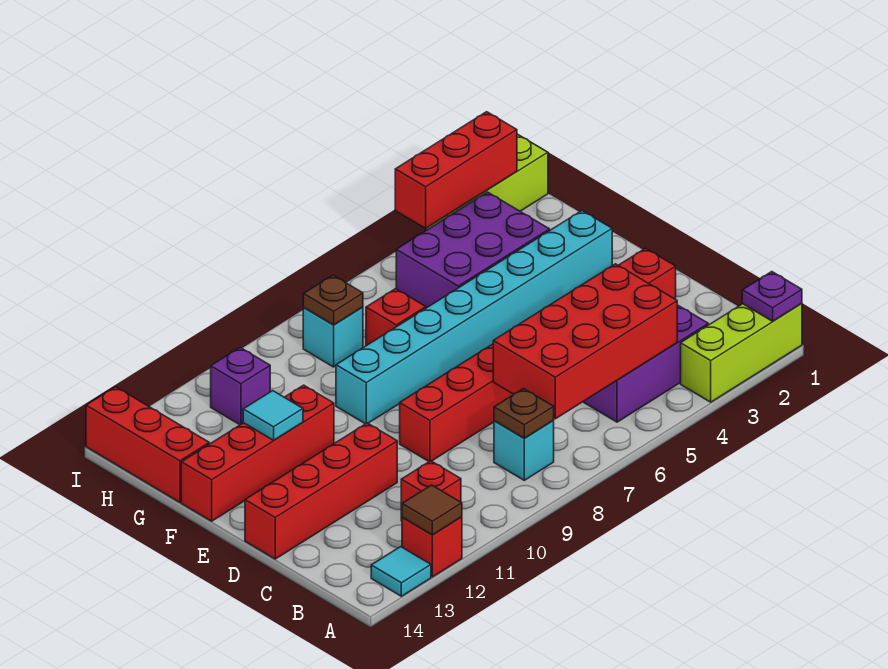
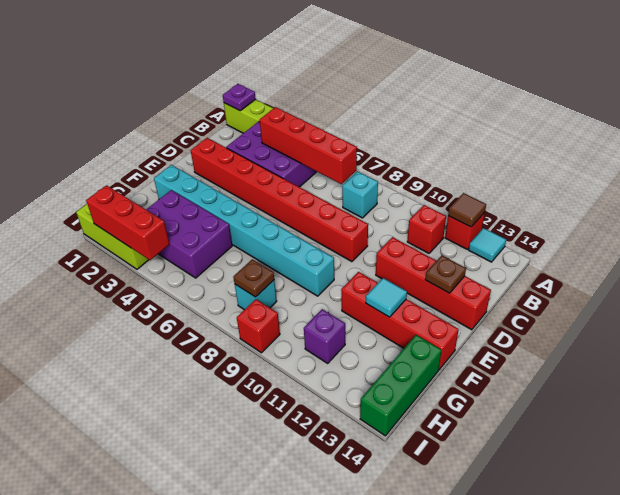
red brick B4:C7 level 2 -> red brick B4:B7 level 2
brown plate B8 level 2 -> brown plate D13 level 2
red brick G7 level 1 -> red brick I9 level 1
red brick G14:I14 level 1 -> green brick G14:I14 level 1

